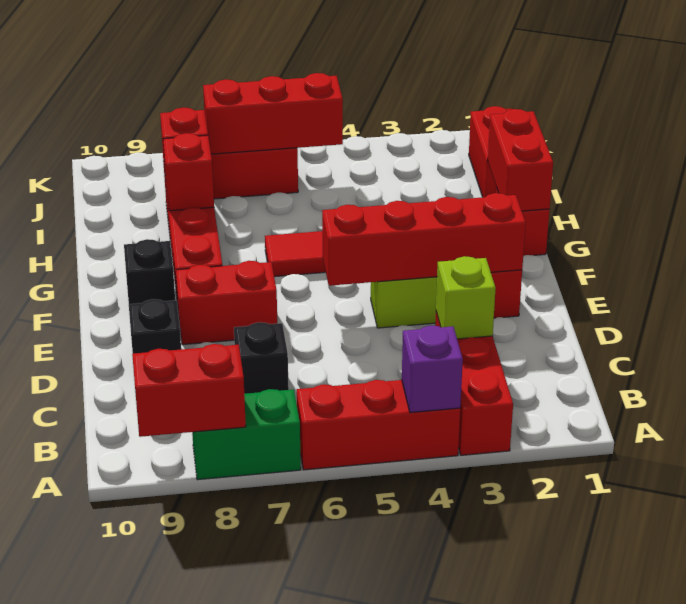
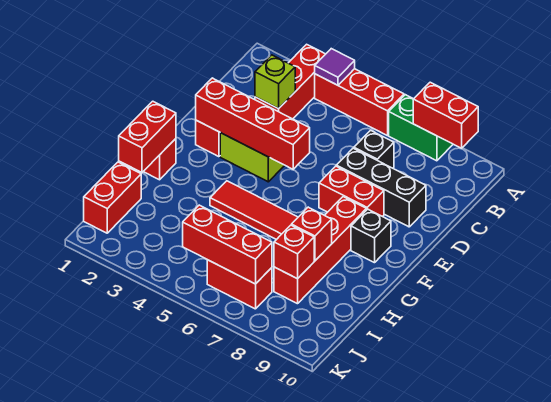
purple brick A4 level 2 -> purple tile A4 level 2
black brick D9 level 1 -> black brick D7:D9 level 1

